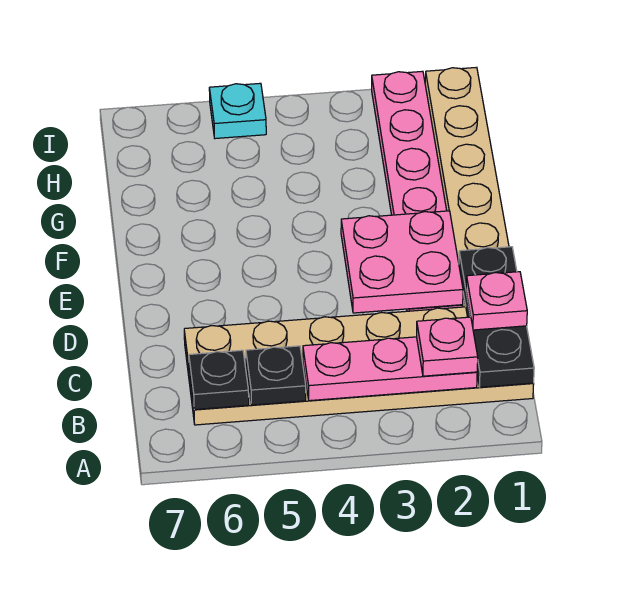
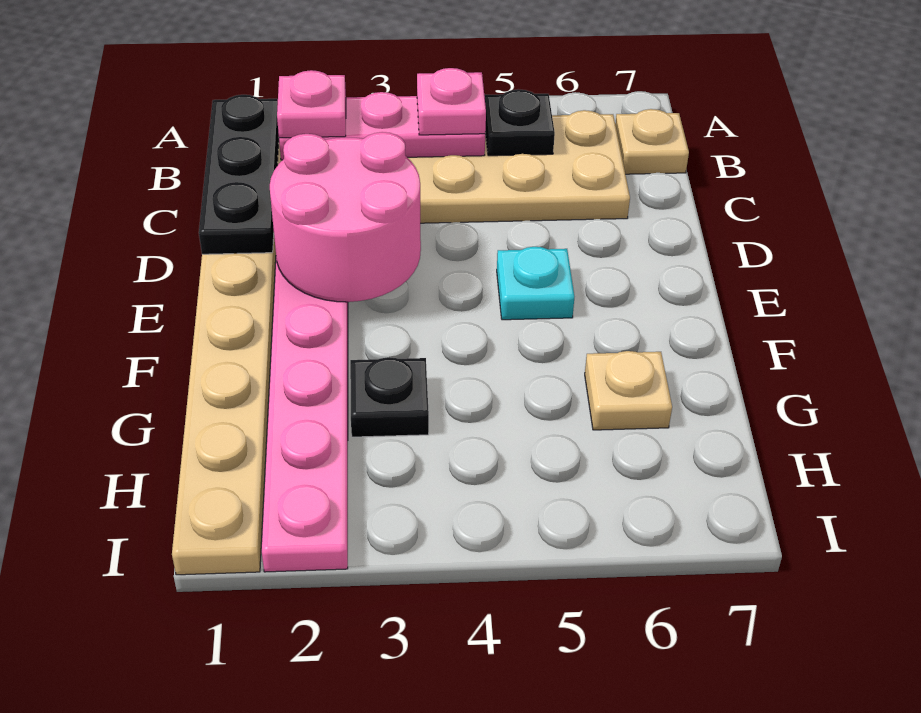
black plate B6 level 2 -> black plate G3 level 1
none -> tan plate B7 level 1
pink plate C1 level 3 -> pink plate B4 level 3
pink plate D2:E3 level 2 -> pink round brick D2:E3 level 2
none -> tan plate G6 level 1
cyan plate I5 level 1 -> cyan plate E5 level 1

